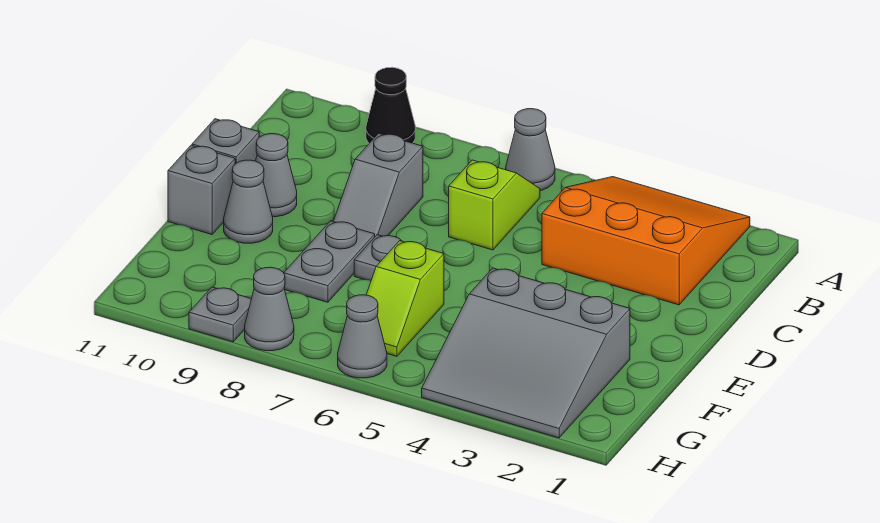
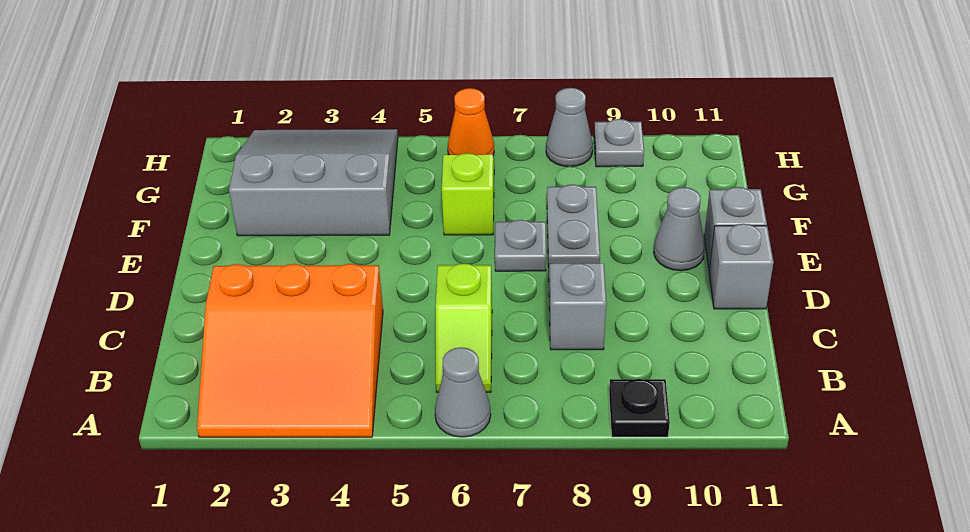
black cone A9 level 1 -> black plate A9 level 1
grey cone D10 level 1 -> none
grey cone H6 level 1 -> orange cone H6 level 1

